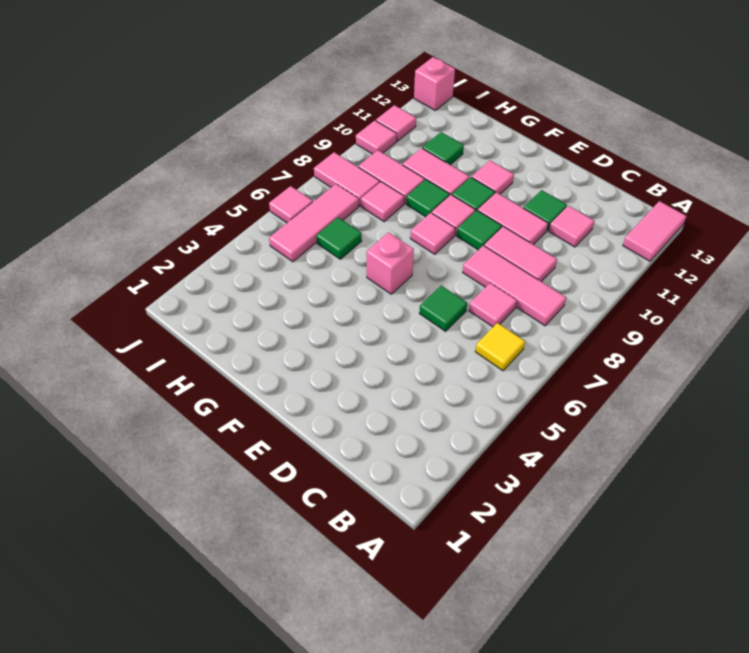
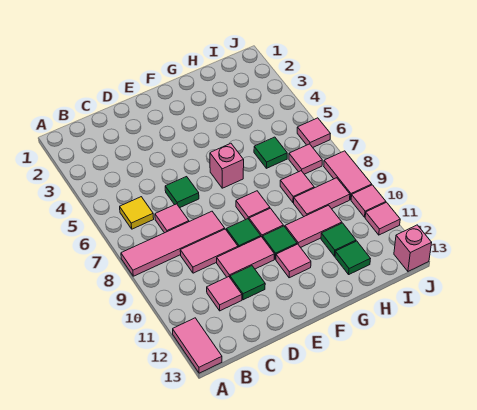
pink tile B8:D8 level 1 -> pink tile A8:D8 level 1
green tile G9 level 1 -> green tile H12 level 1
pink tile I5:I7 level 1 -> pink tile I7 level 1
pink tile I8:J8 level 1 -> pink tile J8:J9 level 1

